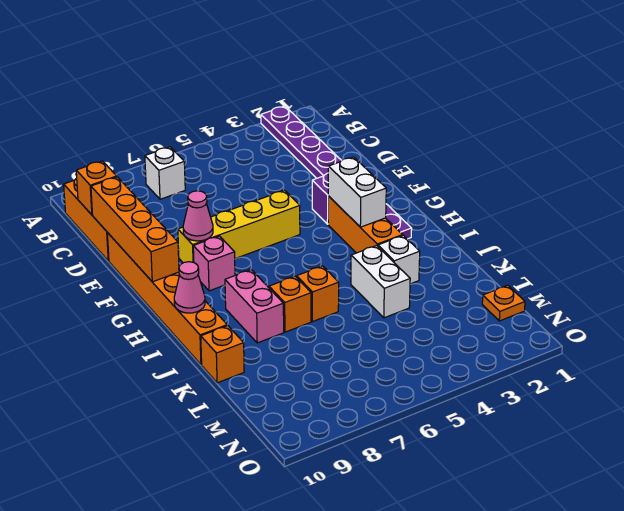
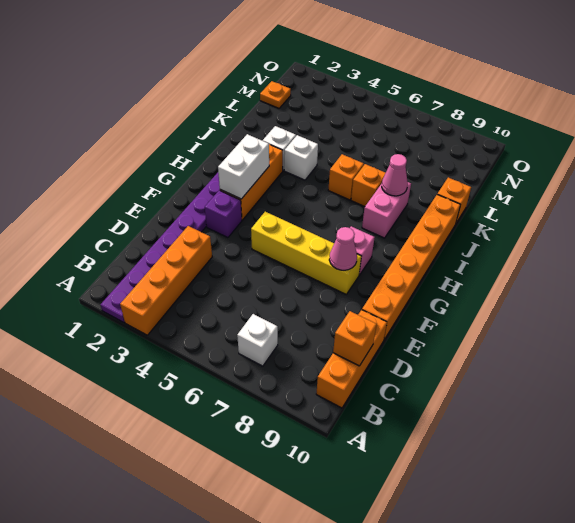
orange brick D10:G10 level 2 -> orange brick A3:D3 level 1
pink cone I10 level 2 -> pink cone J8 level 2
white brick J4:K4 level 1 -> white brick J4 level 1

